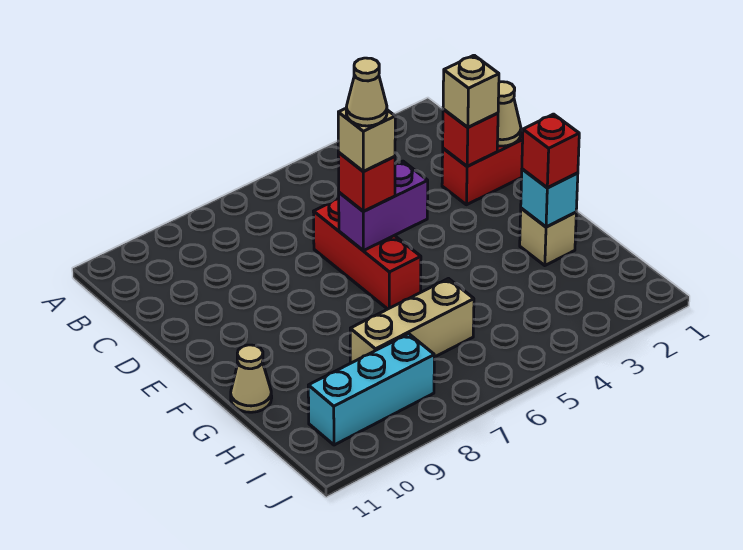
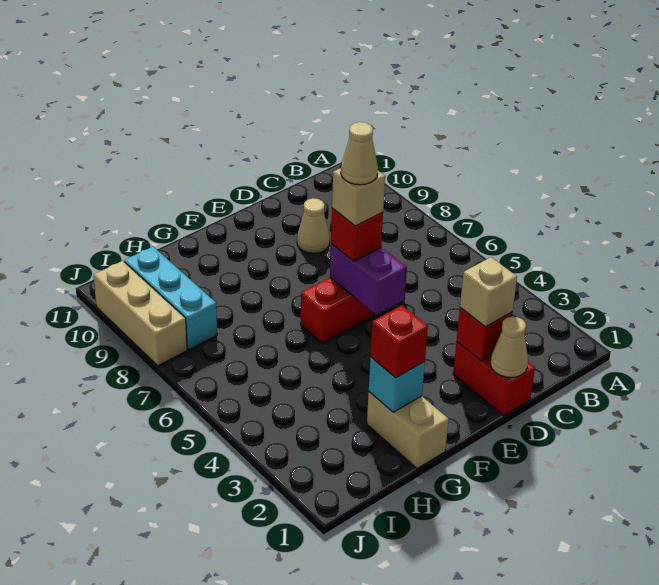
tan brick G2 level 1 -> tan brick G1:G2 level 1
tan cone G11 level 1 -> tan cone D9 level 1
tan brick H6:H8 level 1 -> tan brick J8:J10 level 1

